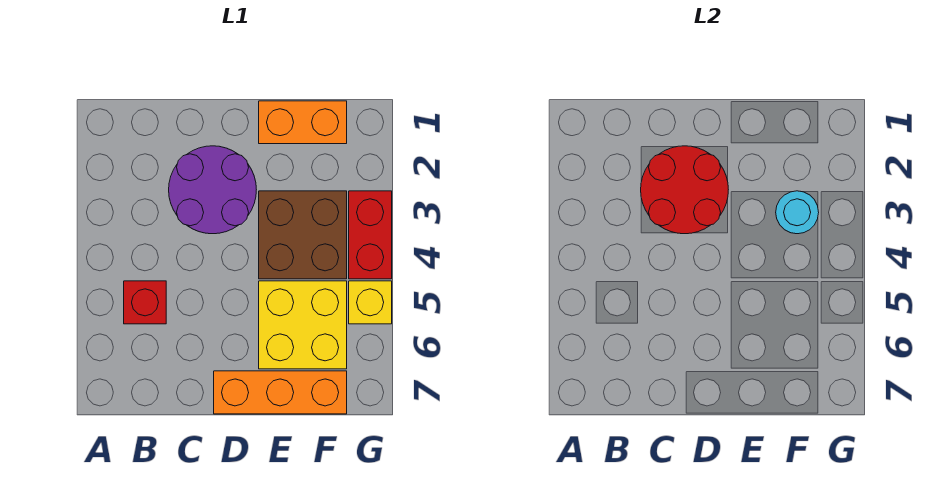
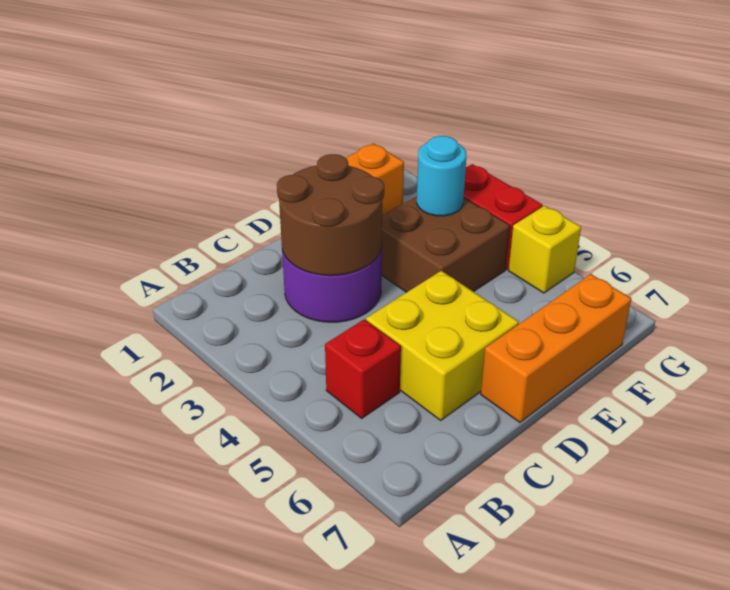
red round brick C2:D3 level 2 -> brown round brick C2:D3 level 2
yellow brick E5:F6 level 1 -> yellow brick C5:D6 level 1

